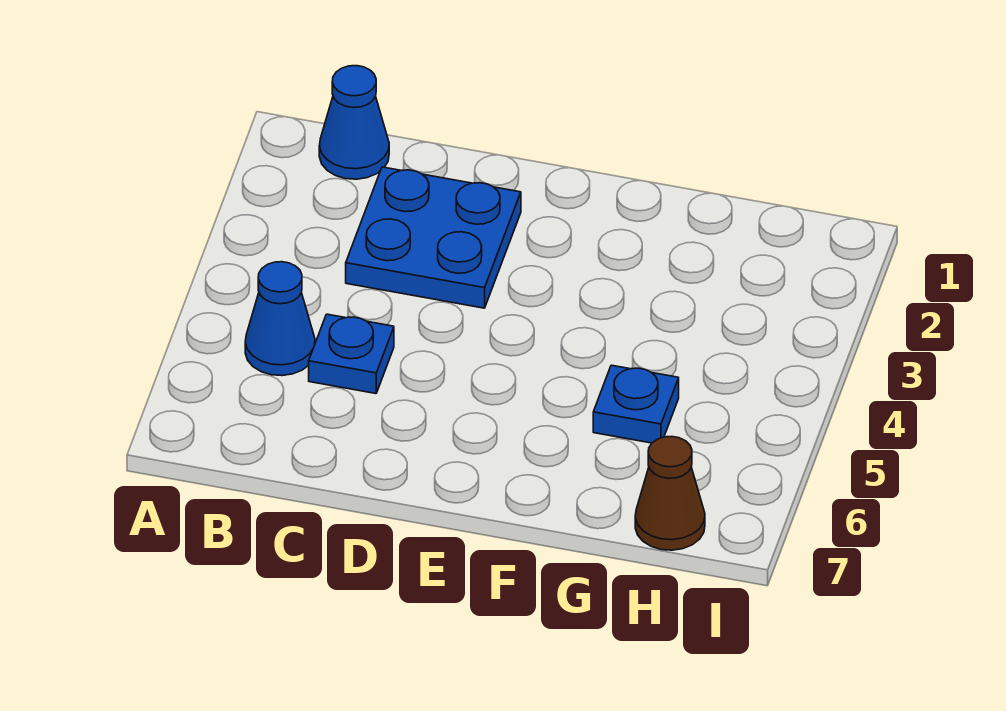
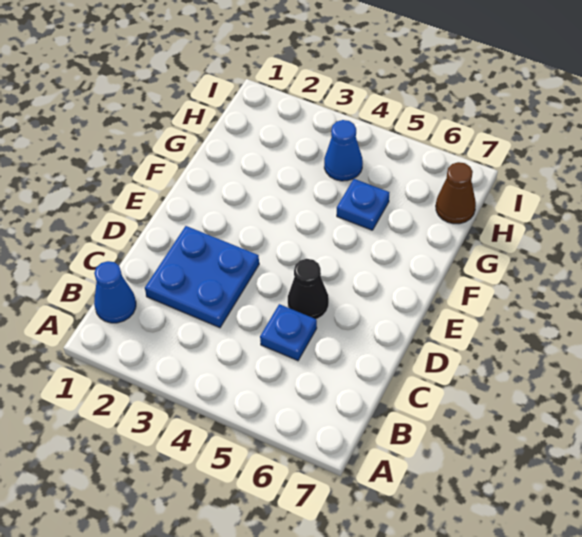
blue cone B5 level 1 -> blue cone H4 level 1
none -> black cone D5 level 1

